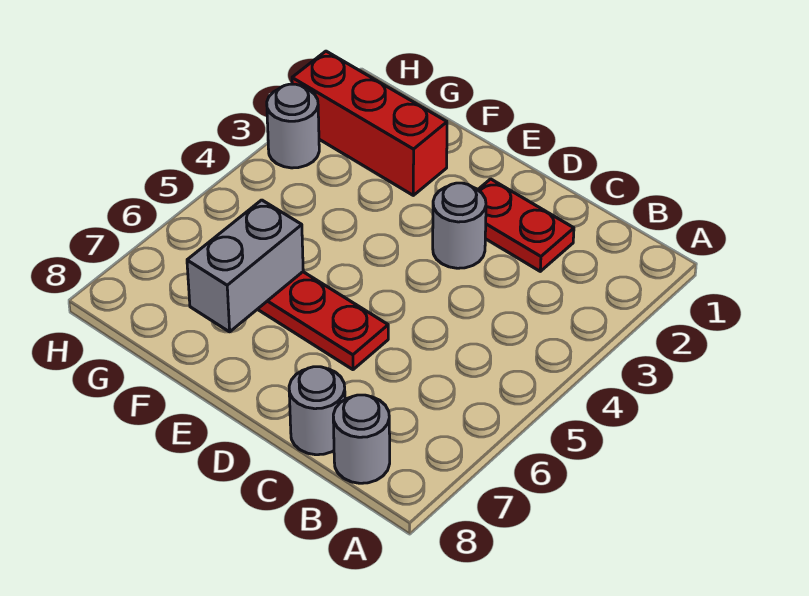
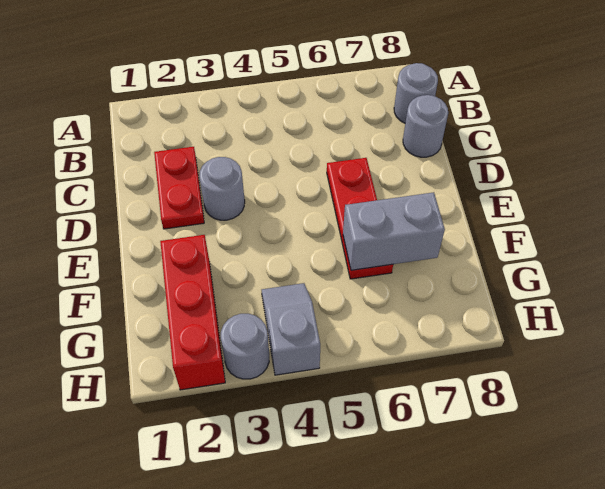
none -> grey slope G4:H4 level 1 top H

